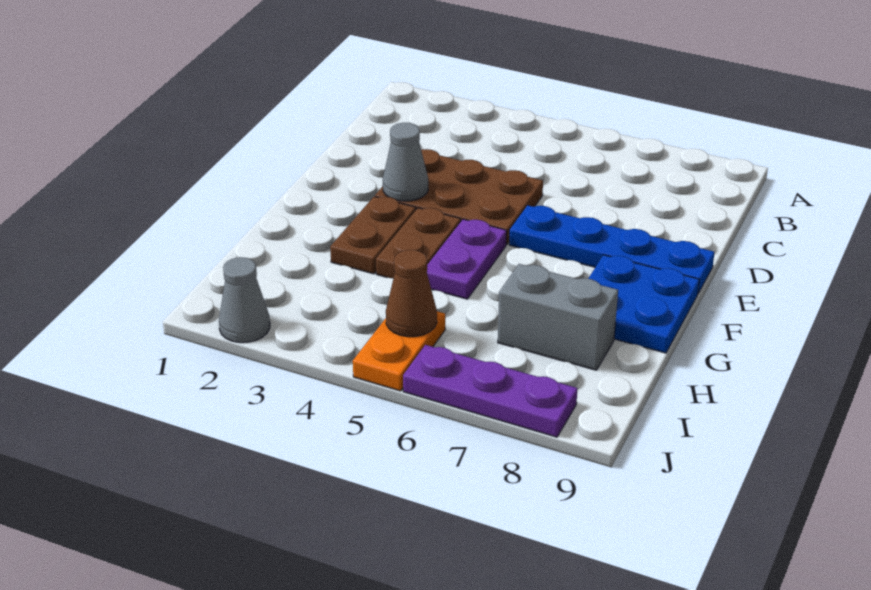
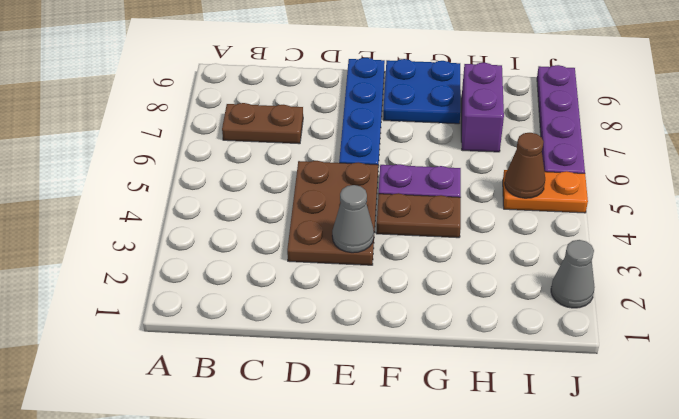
brown plate F3:G3 level 1 -> brown plate B7:C7 level 1
grey brick H7:H8 level 1 -> purple brick H7:H8 level 1
purple plate J6:J8 level 1 -> purple plate J6:J9 level 1

